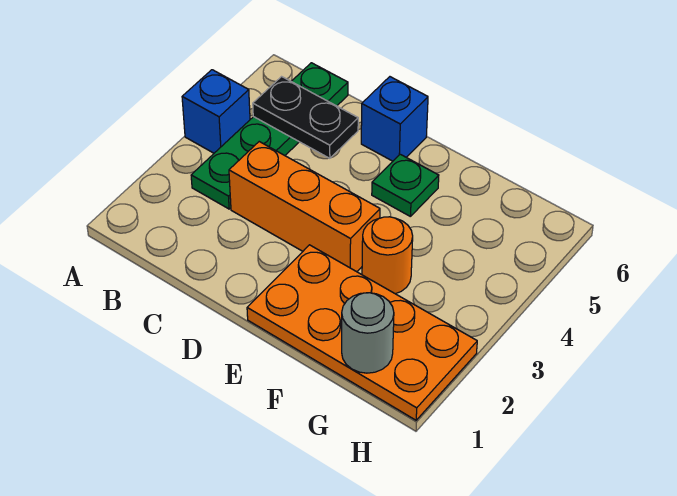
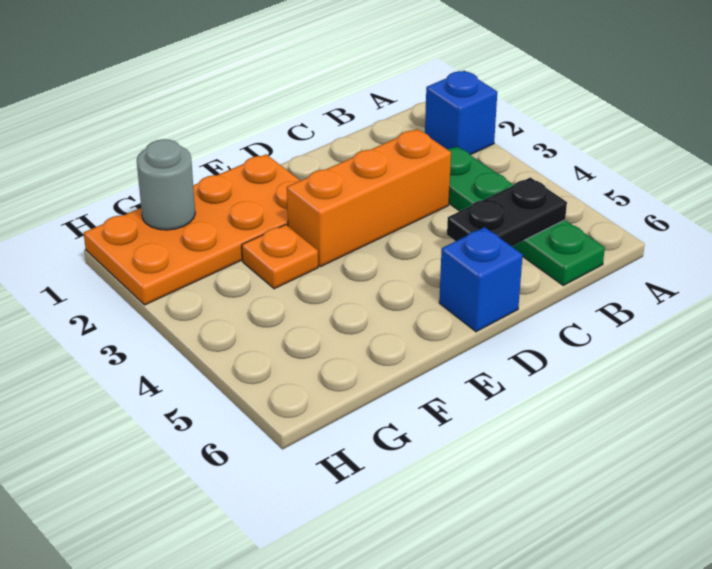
blue brick A4 level 1 -> blue brick A2 level 1
green plate E5 level 1 -> none
orange round brick F3 level 1 -> orange plate F3 level 1

